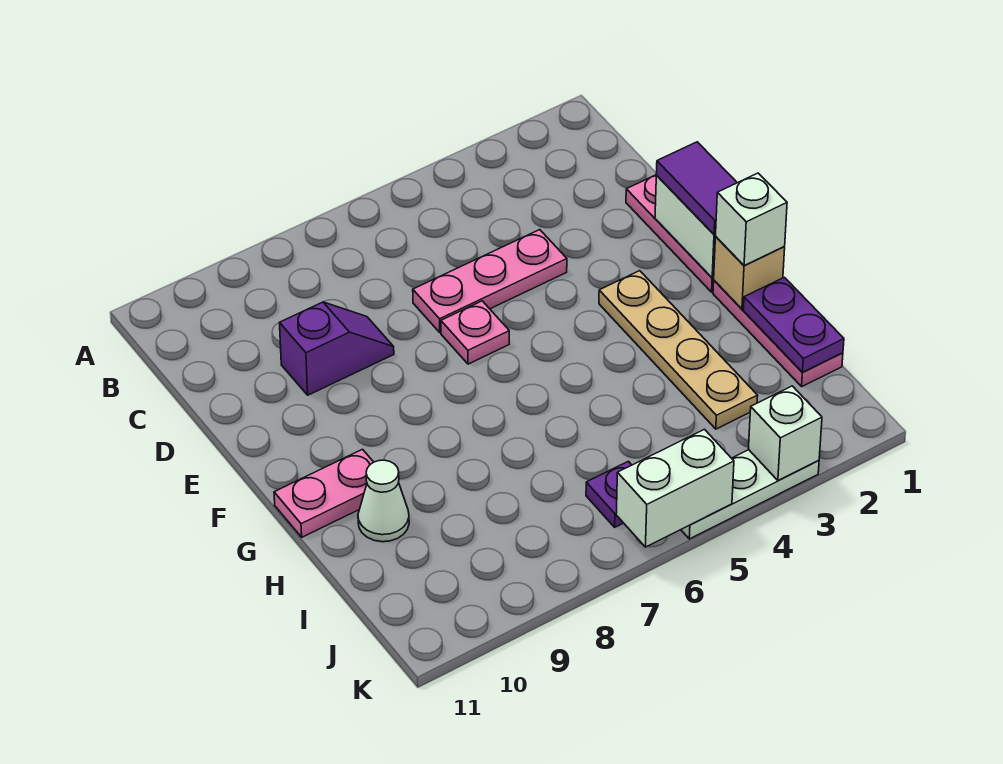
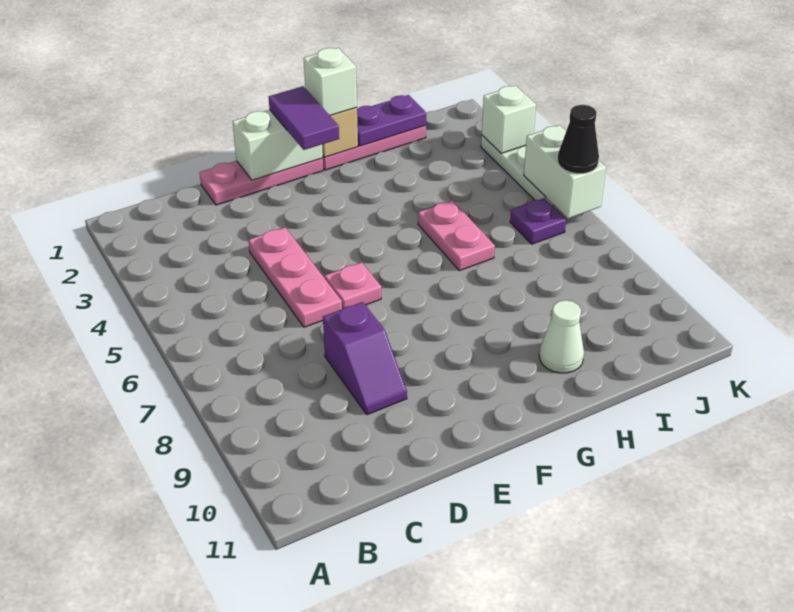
purple slope D8:D9 level 1 top 9 -> purple slope D8:D9 level 1 top 8
purple tile E1:F1 level 3 -> purple tile F1:F2 level 3
tan plate F3:I3 level 1 -> none
pink plate G10:G11 level 1 -> pink plate H5:H6 level 1
none -> black cone K6 level 3

